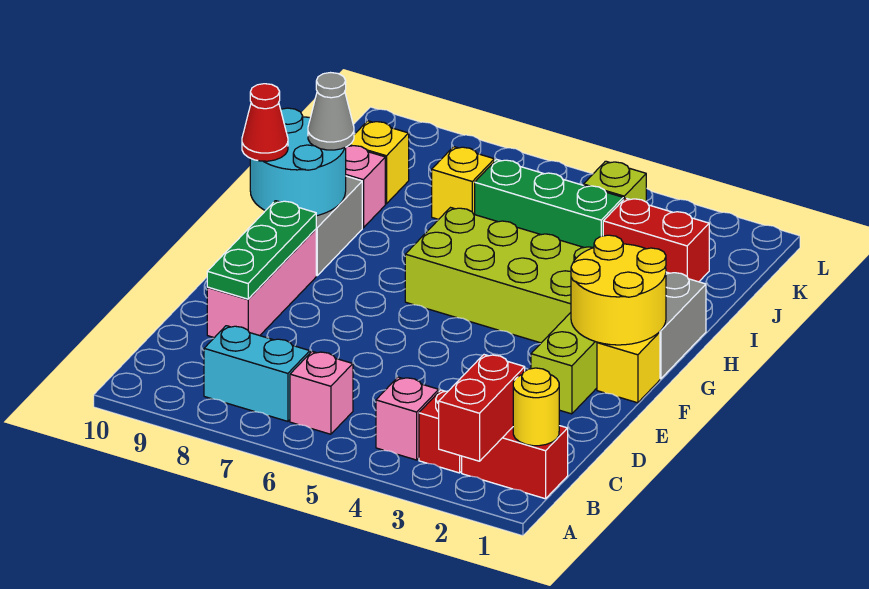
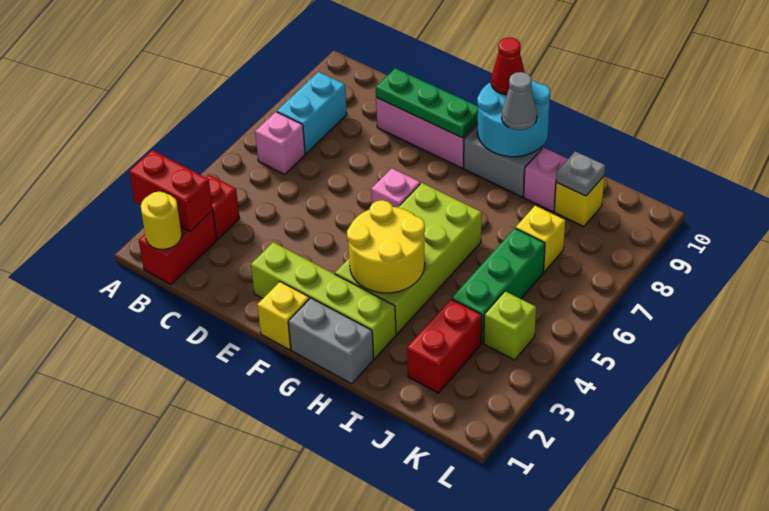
pink brick B4 level 1 -> pink brick F6 level 1
yellow round brick F1:G2 level 2 -> yellow round brick G3:H4 level 2
none -> grey plate J9 level 2

